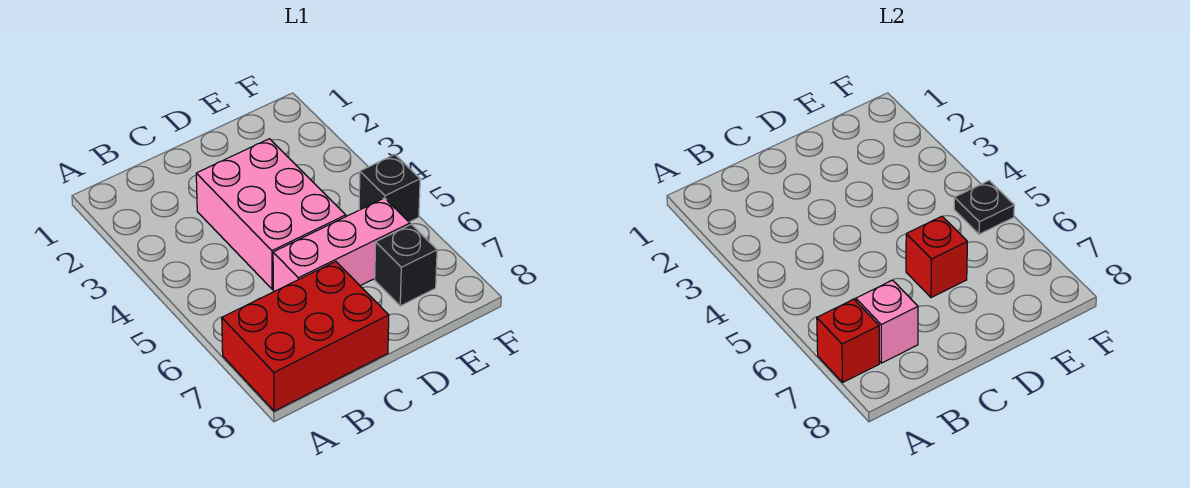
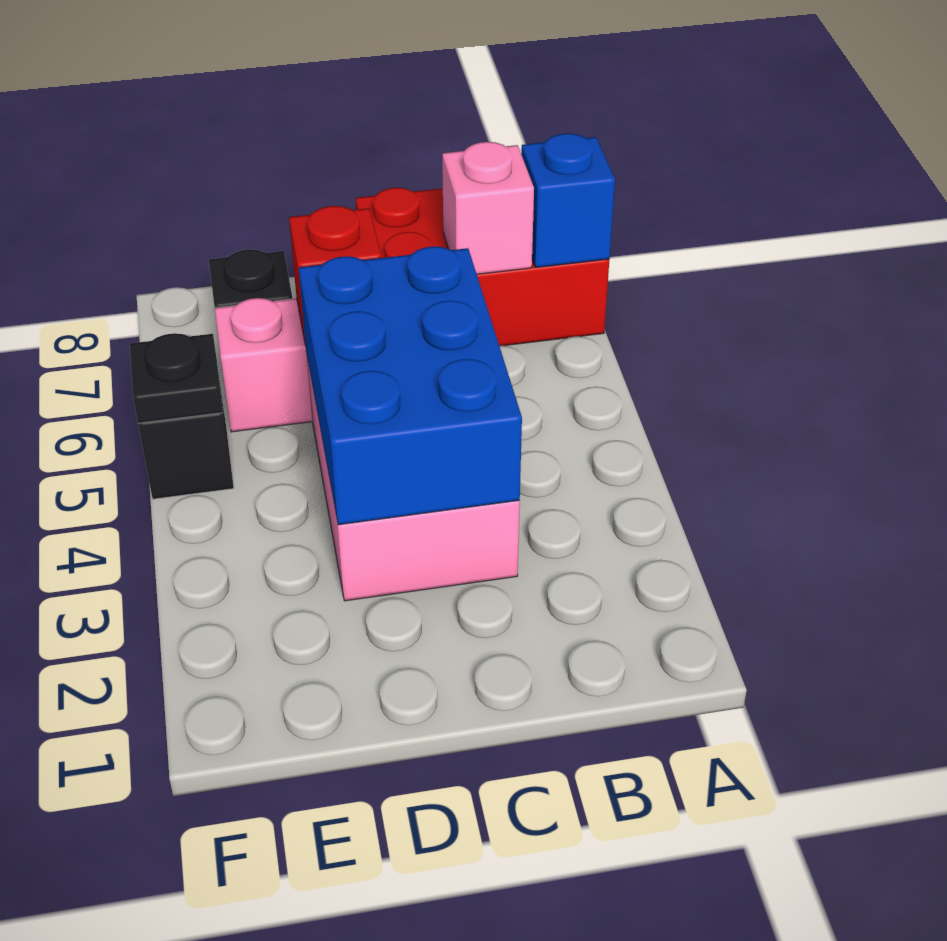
red brick A7 level 2 -> blue brick A7 level 2
none -> blue brick C3:D5 level 2

